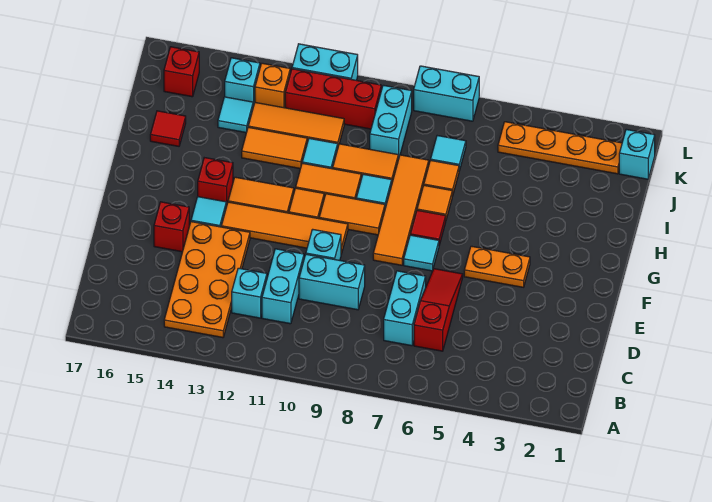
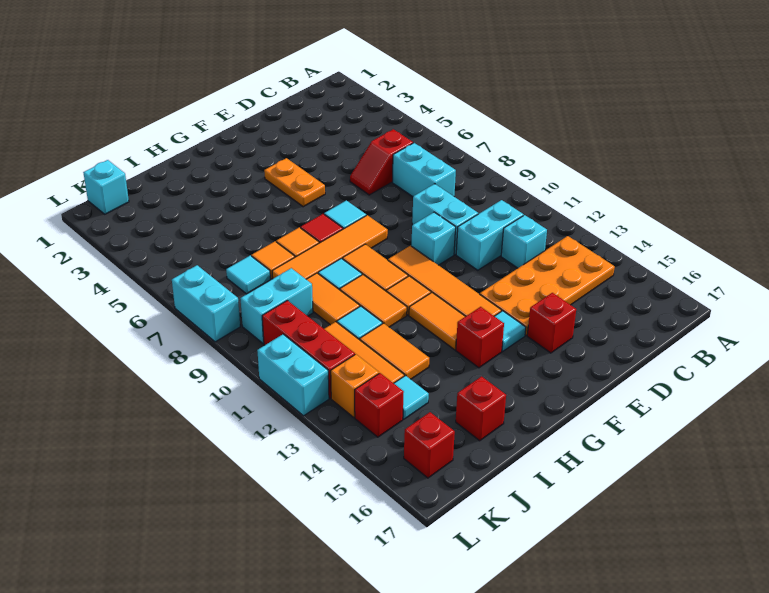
red slope C6:E6 level 1 top C -> red slope C6:D6 level 1 top C
cyan brick C7:D7 level 1 -> cyan brick C7:C8 level 1
red tile I16 level 1 -> red brick I16 level 1
orange plate K2:K5 level 1 -> none
cyan brick K14 level 1 -> red brick K14 level 1

